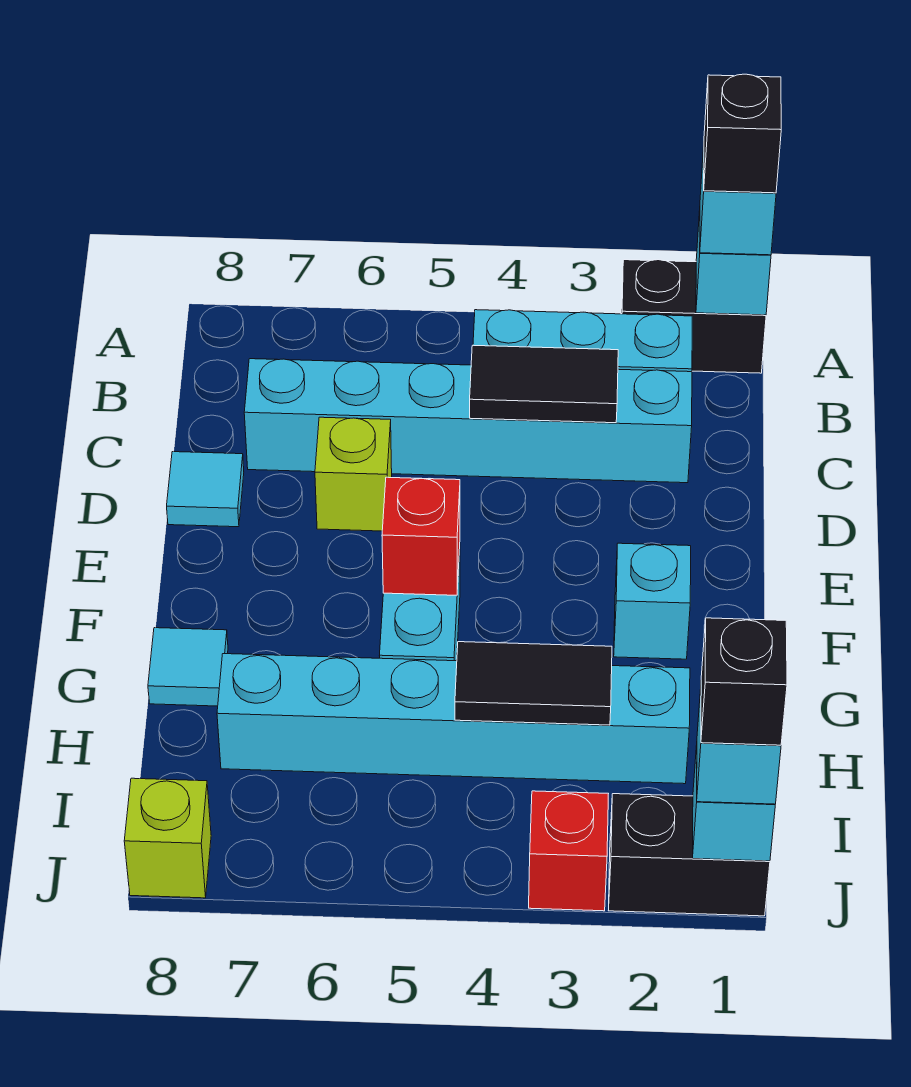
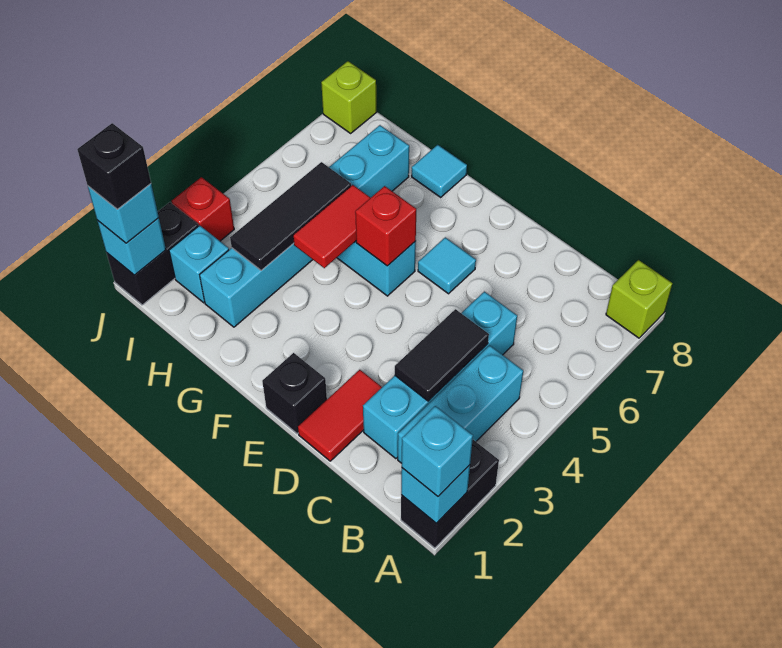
black brick A1 level 4 -> black brick E1 level 1
cyan brick C2:C7 level 1 -> cyan brick C2:C5 level 1
none -> red tile D1:D2 level 1
lime brick D6 level 1 -> lime brick A8 level 1
cyan tile D8 level 1 -> cyan tile E6 level 1
cyan brick F2 level 1 -> cyan brick I2 level 1
none -> red tile G4:G5 level 2
black tile H3:H4 level 2 -> black tile H3:H5 level 2

